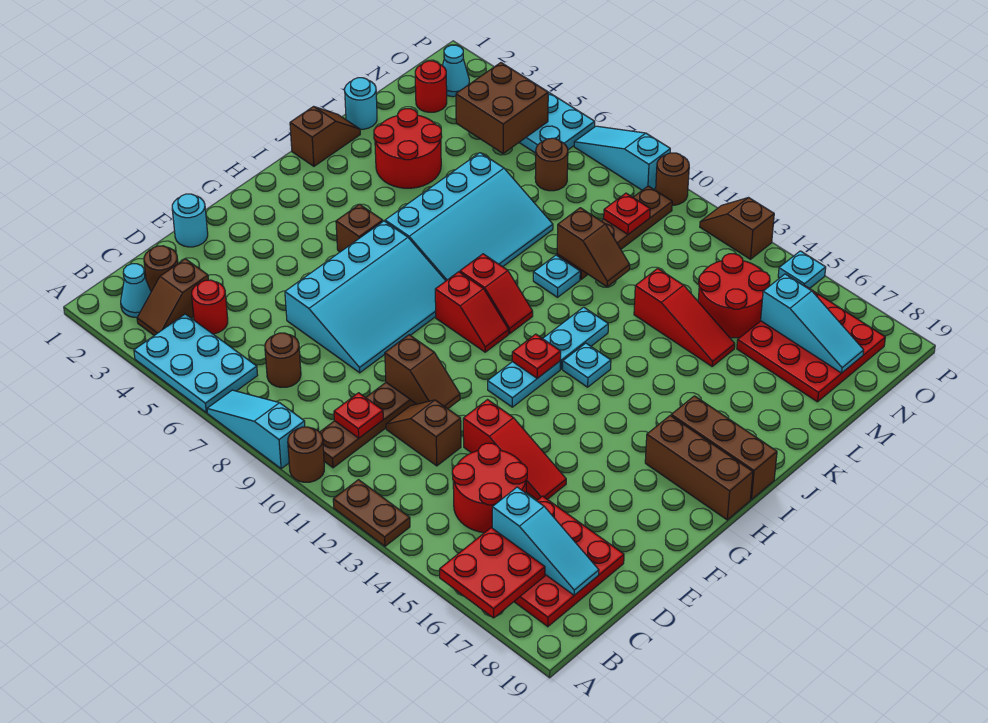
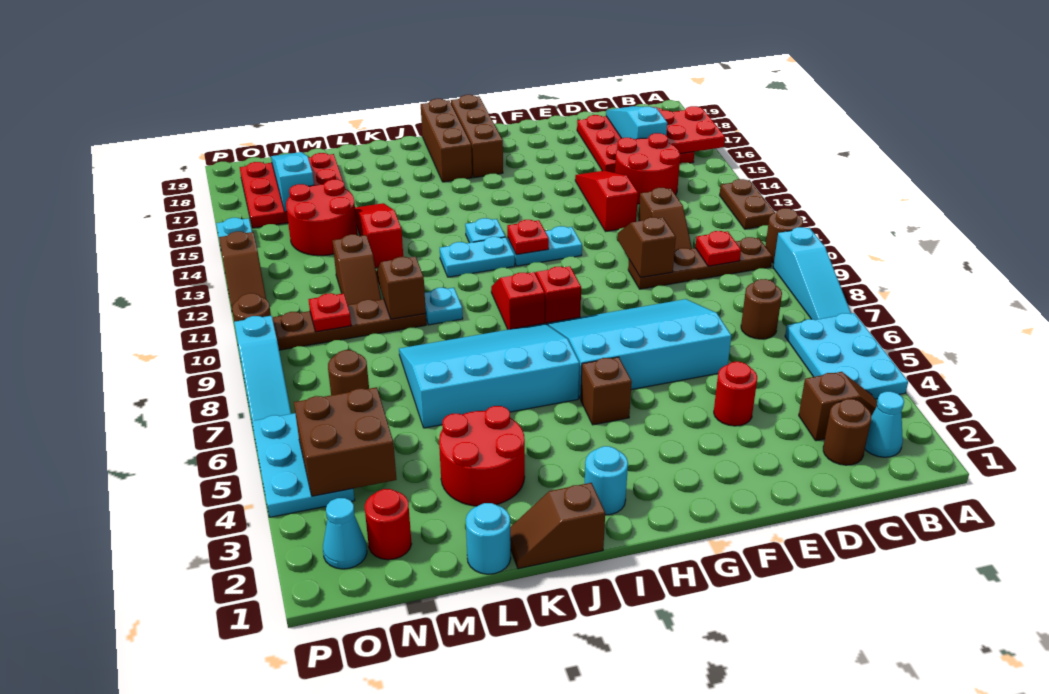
red round brick C4 level 1 -> red round brick E4 level 1
cyan round brick E1 level 1 -> cyan round brick I2 level 1
none -> brown slope M11:M12 level 1 top 12

